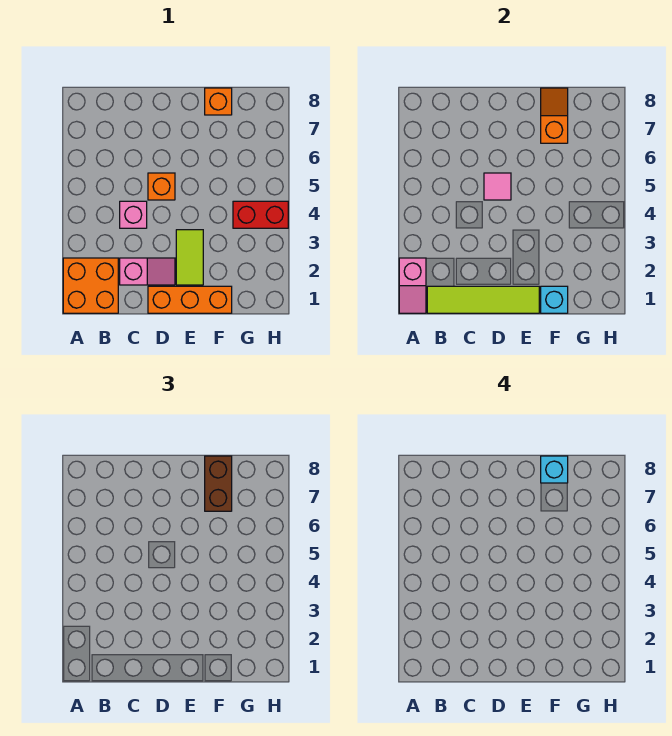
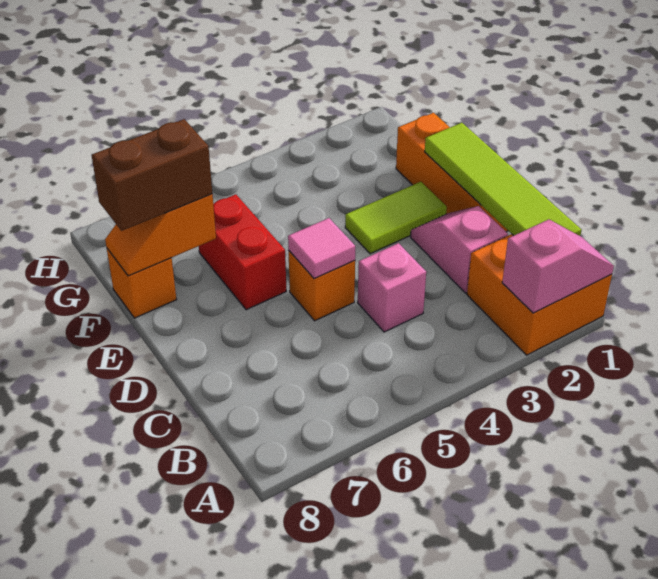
cyan brick F1 level 2 -> none
cyan brick F8 level 4 -> none
red brick G4:H4 level 1 -> red brick E6:F6 level 1

